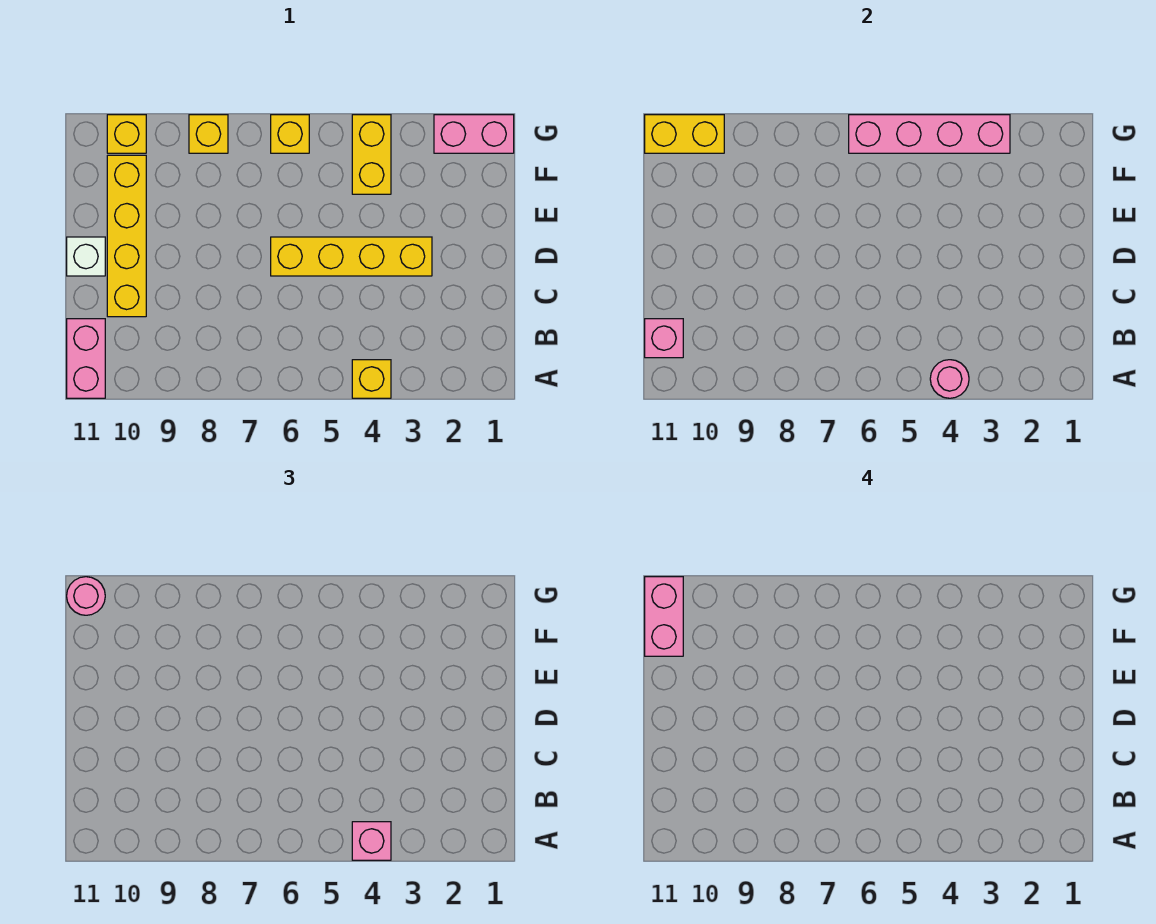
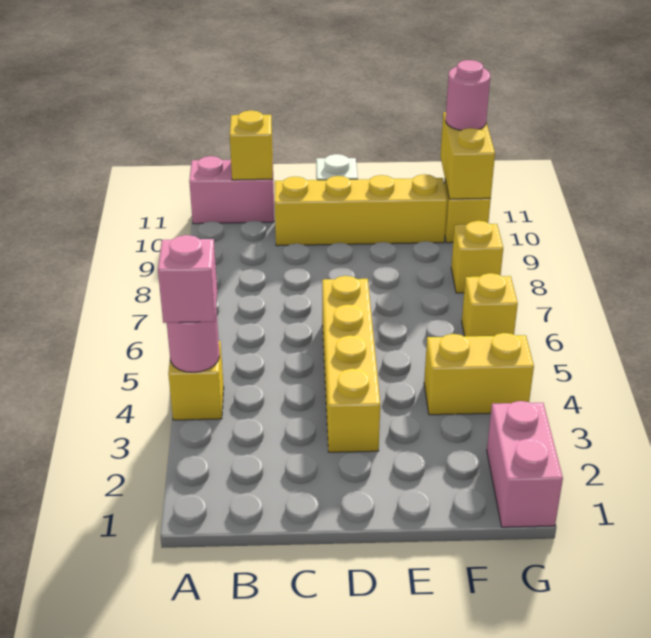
pink brick B11 level 2 -> yellow brick B11 level 2
pink brick F11:G11 level 4 -> none
pink brick G3:G6 level 2 -> none

